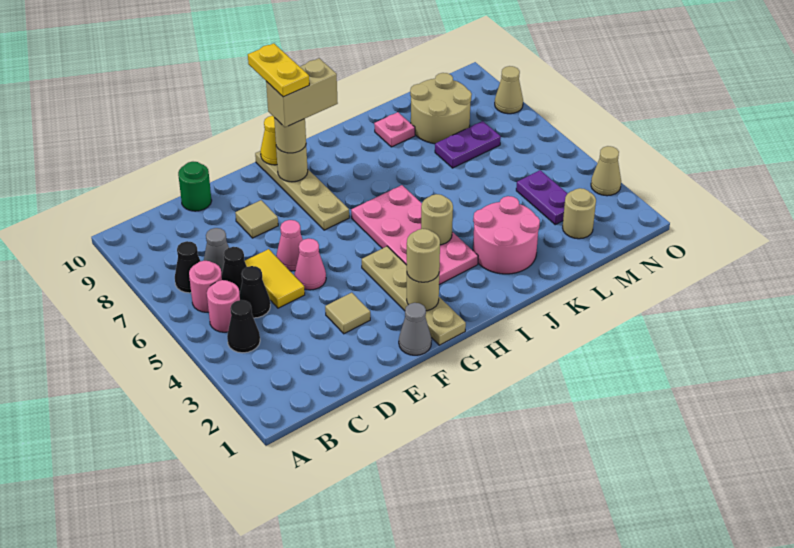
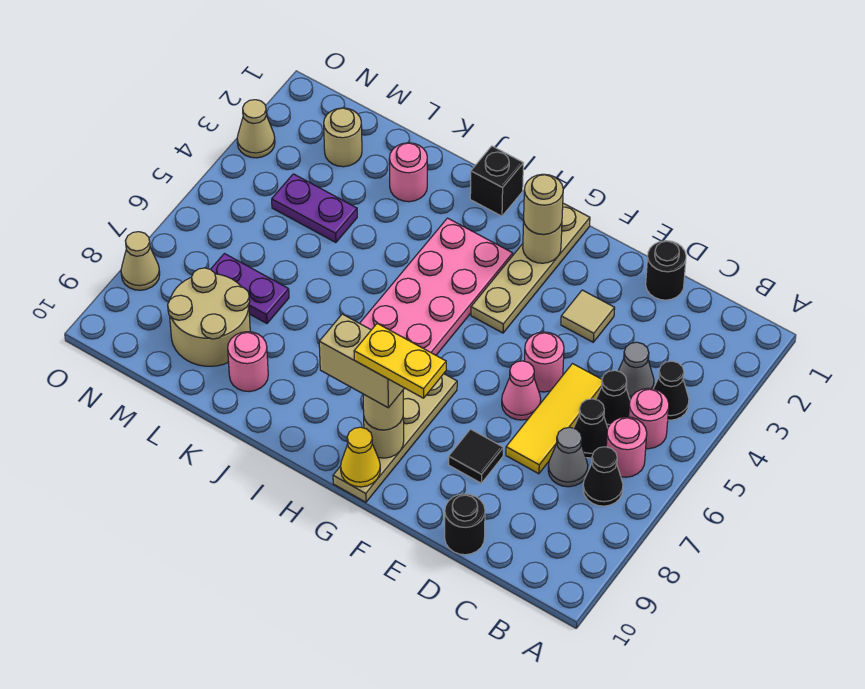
none -> black round brick D1 level 1
yellow tile D5:D6 level 1 -> yellow tile D5:D7 level 1
green round brick D10 level 1 -> black round brick D10 level 1
pink cone E5 level 1 -> pink round brick E5 level 1
tan tile E8 level 1 -> black tile E8 level 1
grey cone F1 level 1 -> grey cone C4 level 1
yellow plate G9:G10 level 5 -> yellow plate F9:G9 level 5
none -> black brick I1 level 1
tan round brick I4 level 2 -> none
pink round brick J2:K3 level 1 -> pink round brick K2 level 1
pink plate K9 level 1 -> pink round brick K9 level 1
purple plate M3:M4 level 1 -> purple plate L4:M4 level 1

